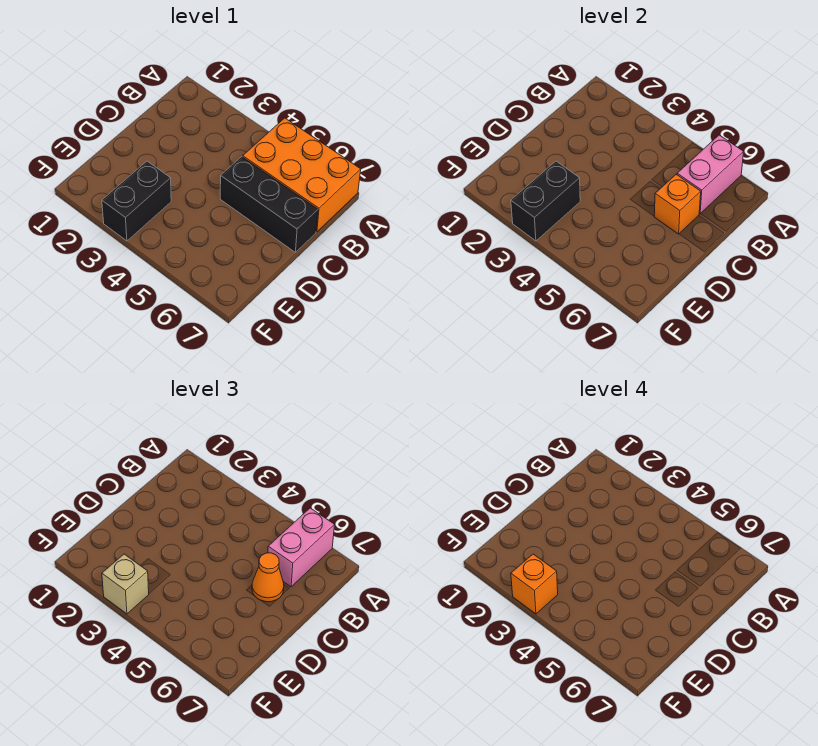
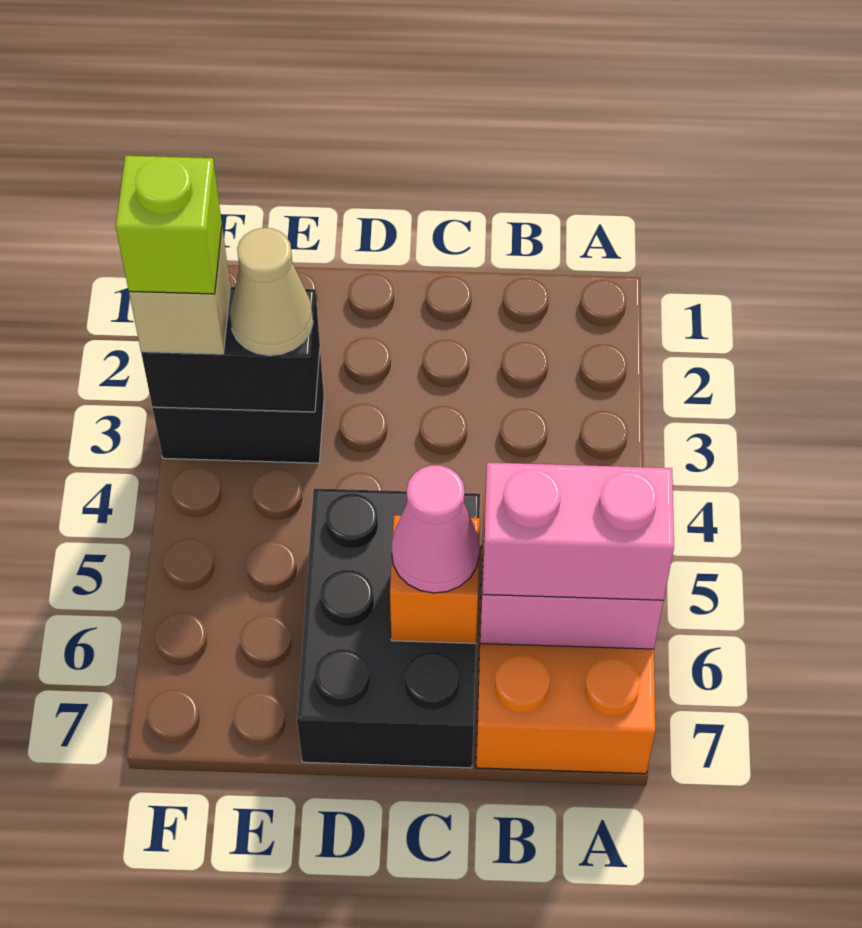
black brick C5:C7 level 1 -> black brick C5:D7 level 1
orange cone C6 level 3 -> pink cone C6 level 3
none -> tan cone E3 level 3
orange brick F3 level 4 -> lime brick F3 level 4

